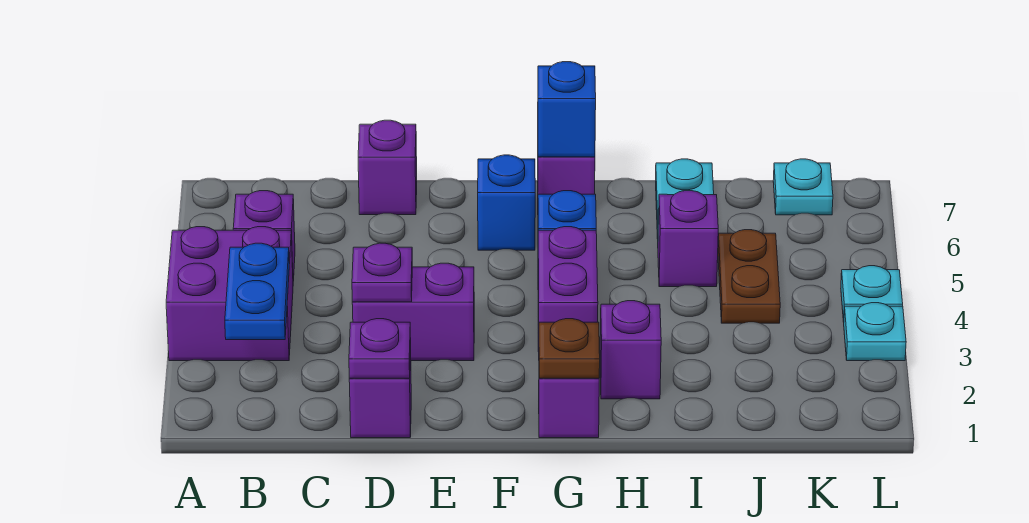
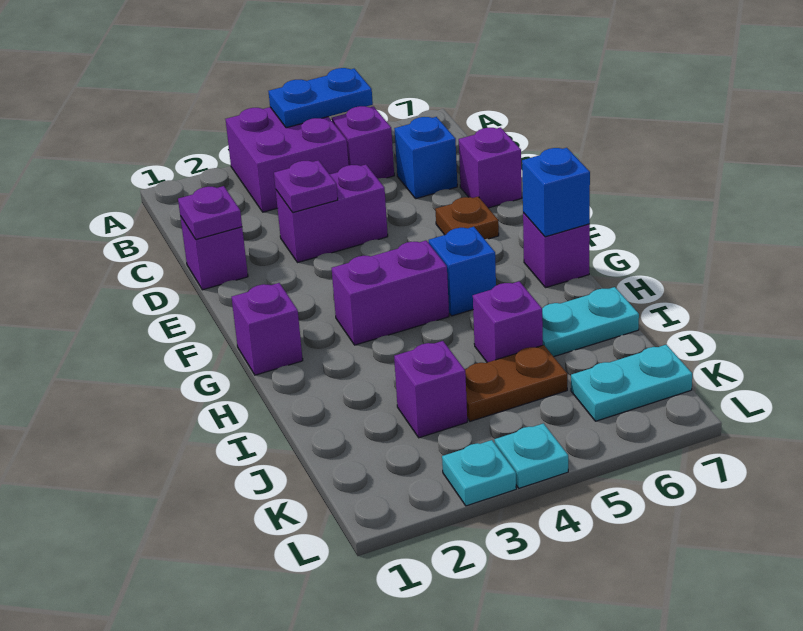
blue plate B2:B3 level 2 -> blue plate A4:A5 level 2
purple brick D3:E3 level 1 -> purple brick D3:D4 level 1
blue brick F6 level 1 -> blue brick C6 level 1
brown plate G1 level 2 -> brown plate E6 level 1
purple brick H2 level 1 -> purple brick J3 level 1
cyan plate K7 level 1 -> cyan plate K6:K7 level 1

